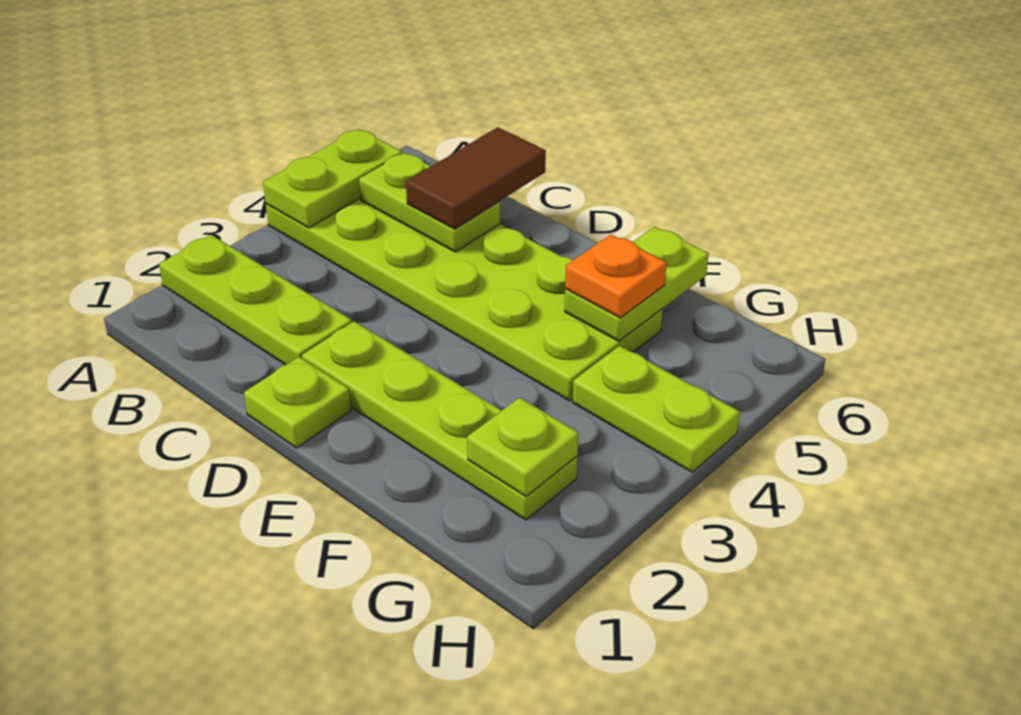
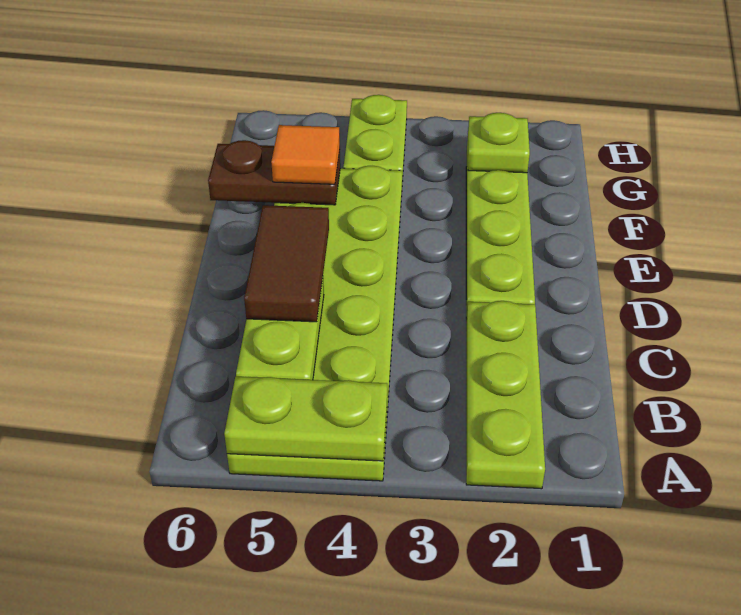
brown tile C5:C6 level 3 -> brown tile C5:D5 level 3
lime plate D1 level 1 -> none
lime plate F5:F6 level 2 -> brown plate F5:F6 level 2
orange plate F5 level 3 -> orange tile F5 level 3

